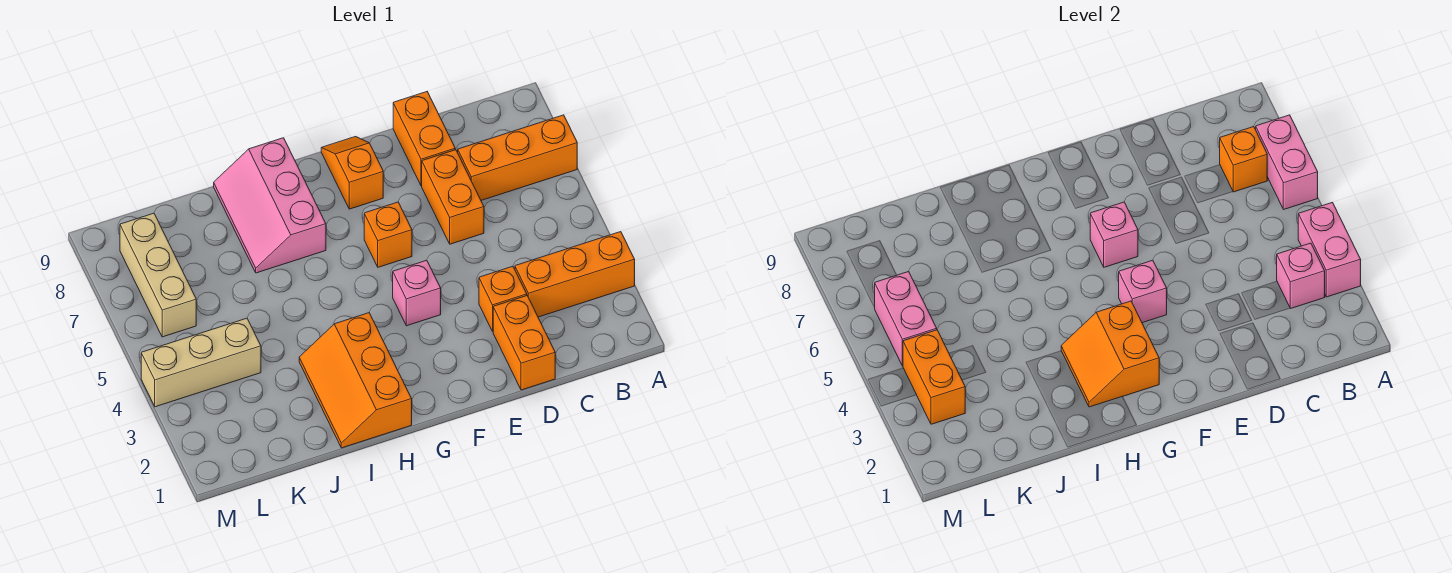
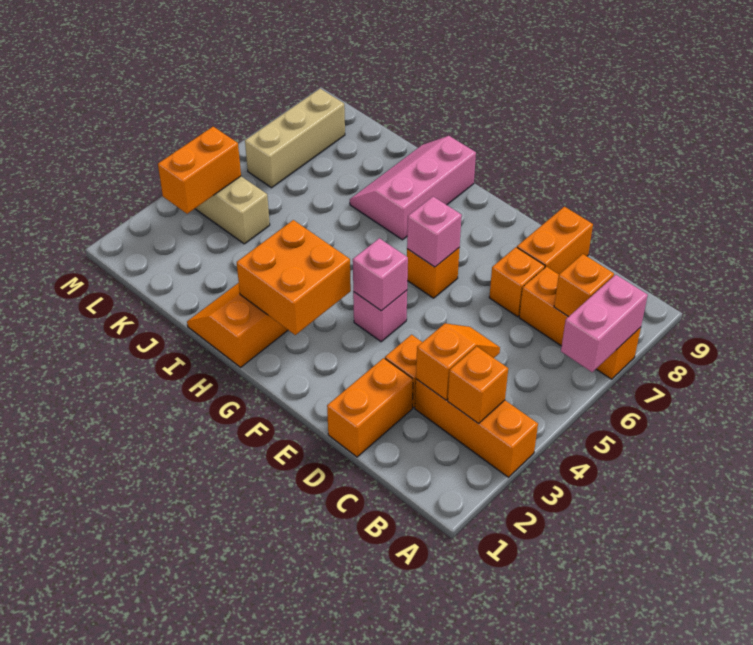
pink brick A3:A4 level 2 -> none
pink brick B3 level 2 -> orange brick B3 level 2
orange brick D6:D7 level 1 -> orange brick D7 level 1
orange slope F8:F9 level 1 top 8 -> orange slope C3:C4 level 2 top 3
orange slope G2:H3 level 2 top G -> orange brick G2:H3 level 2
pink brick L5:L6 level 2 -> none

